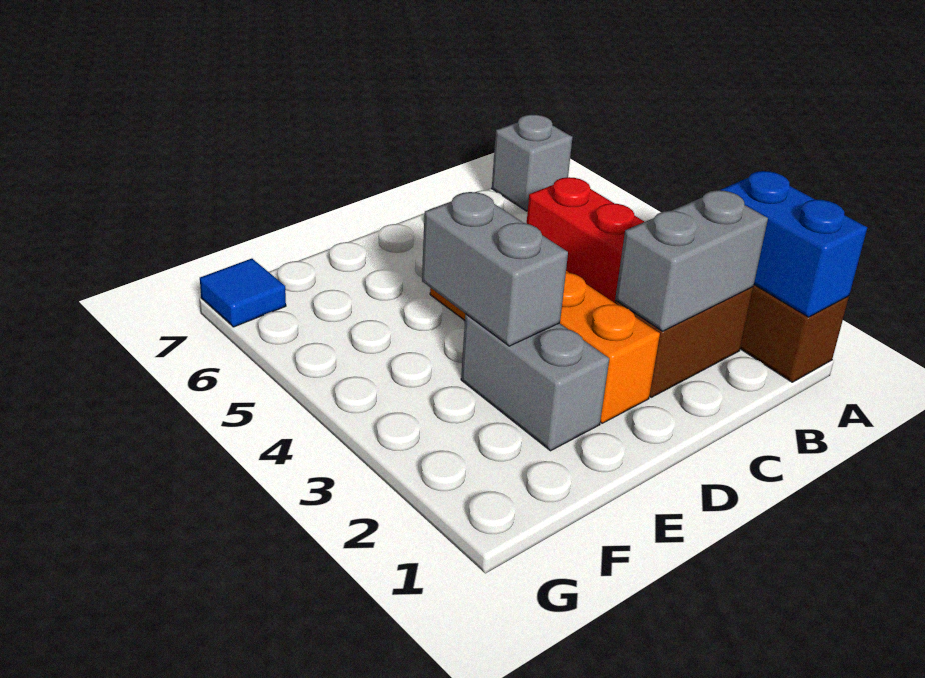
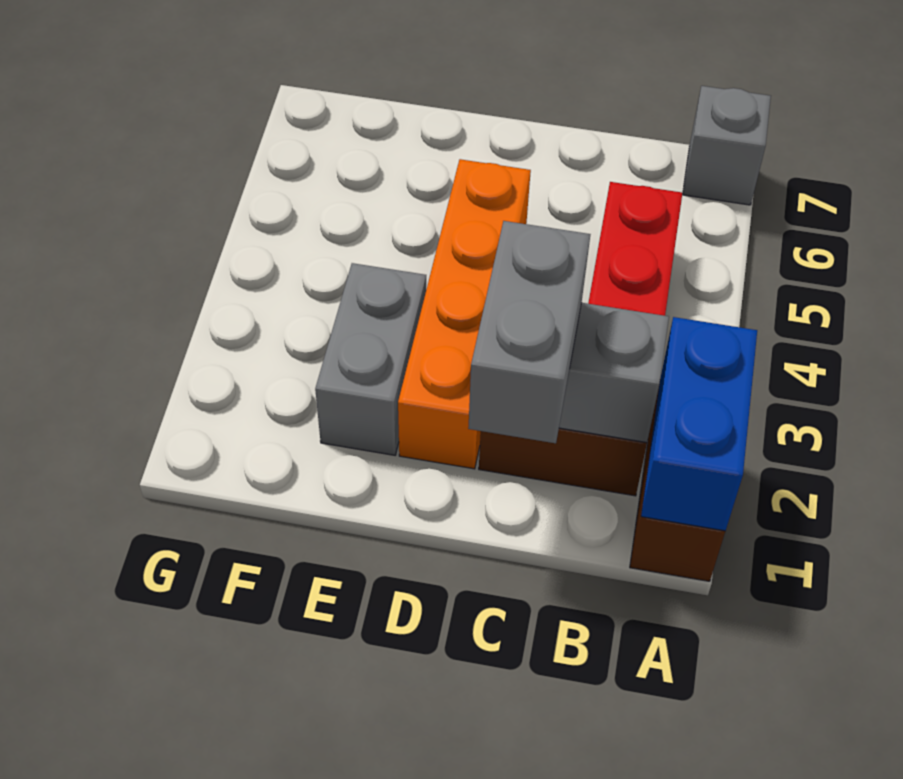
grey brick E3:E4 level 2 -> grey brick C1:C2 level 3
blue tile G7 level 1 -> none

